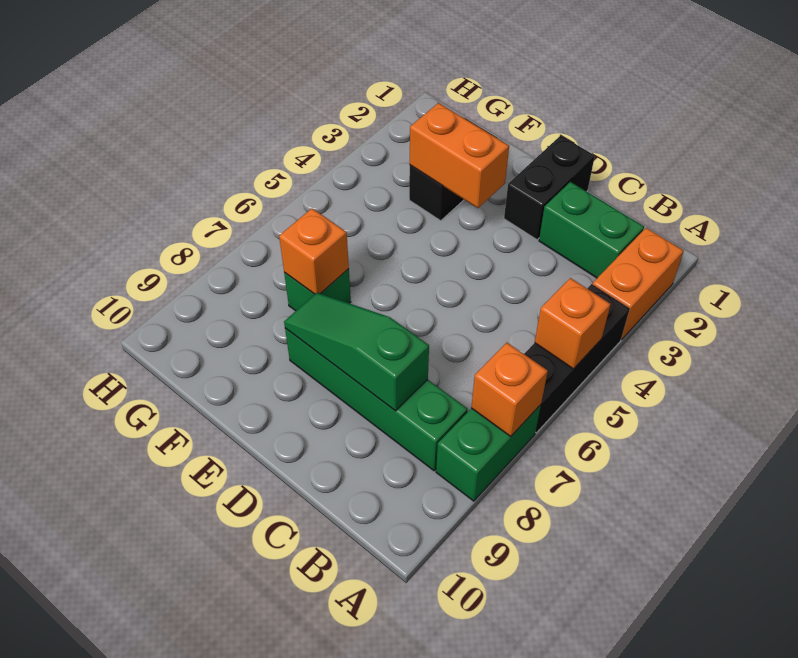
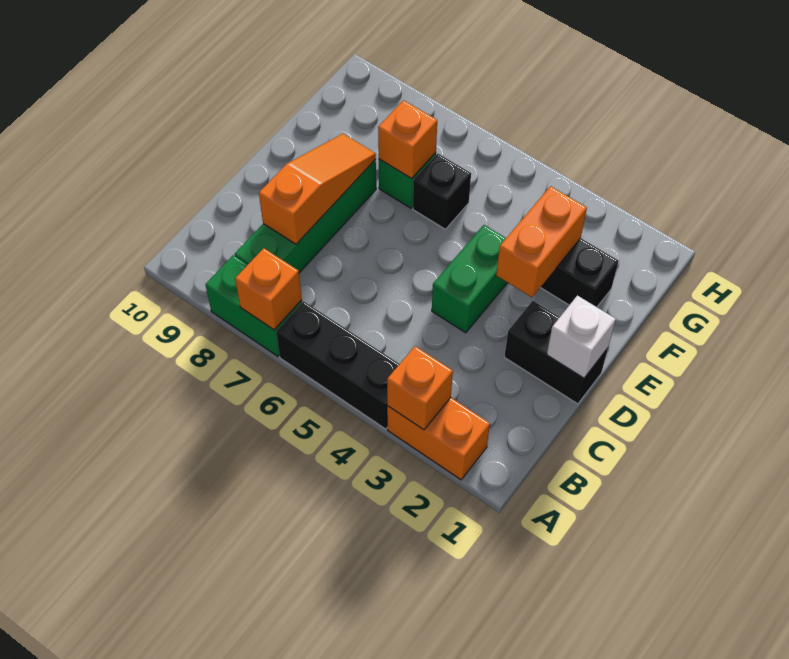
orange brick A5 level 2 -> orange brick A3 level 2
green brick B2:C2 level 1 -> green brick D4:E4 level 1
green slope C8:E8 level 2 top C -> orange slope C8:E8 level 2 top C
none -> white brick D1 level 2
none -> black brick F6 level 1

